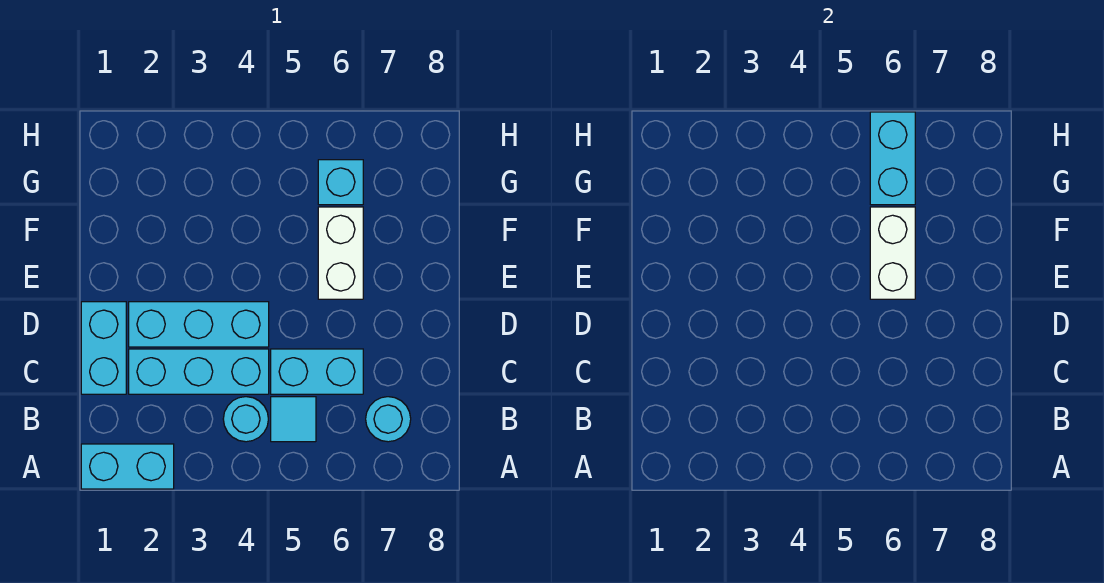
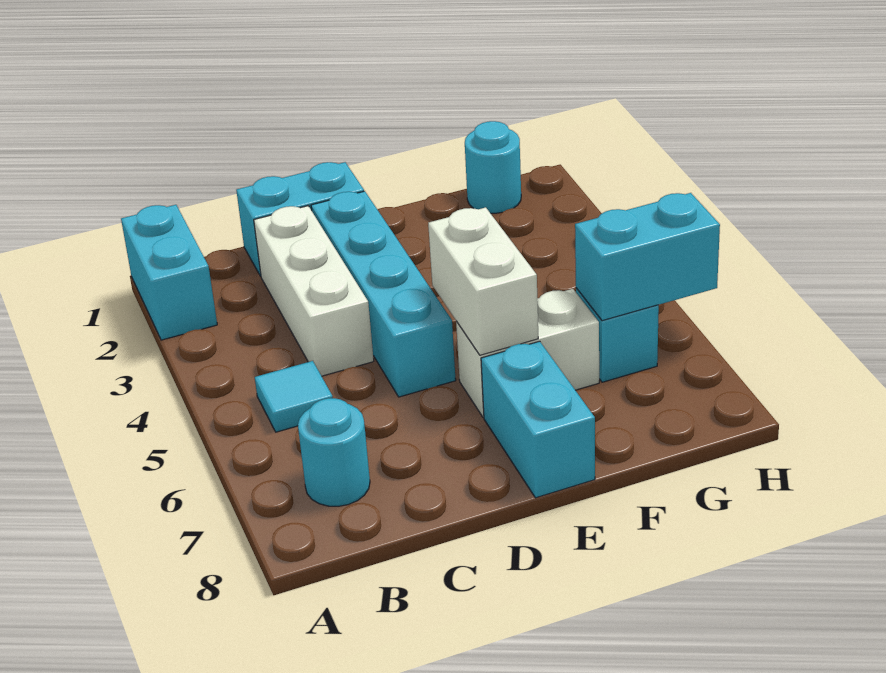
cyan round brick B4 level 1 -> cyan round brick G1 level 1
cyan brick C2:C4 level 1 -> white brick C2:C4 level 1
cyan brick C5:C6 level 1 -> cyan brick E7:E8 level 1
cyan brick D2:D4 level 1 -> cyan brick D2:D5 level 1
white brick E6:F6 level 2 -> white brick E5:E6 level 2

